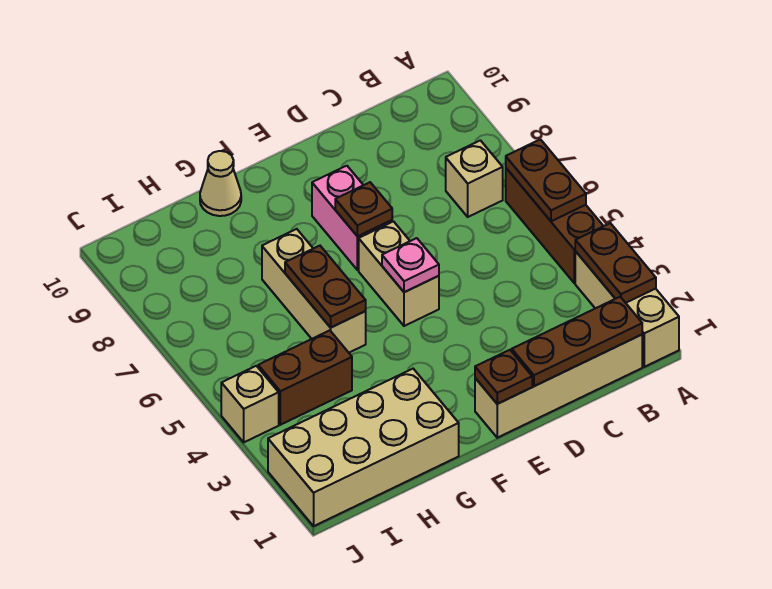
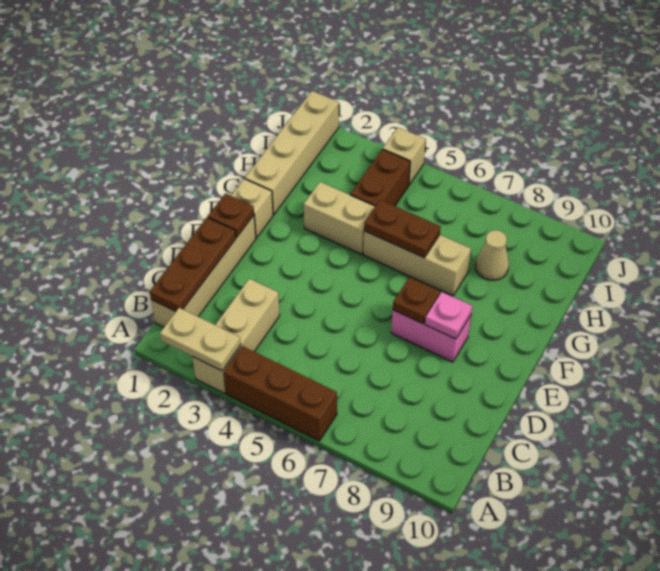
tan brick A1:A3 level 1 -> tan brick A3:C3 level 1
brown plate A2:A3 level 2 -> tan plate A2:A3 level 2
brown plate A5:A6 level 2 -> none
tan brick B7 level 1 -> tan brick F1 level 1
tan brick E5:E6 level 1 -> tan brick G3:G4 level 1
pink plate E5 level 2 -> pink plate E8 level 2
tan brick G1:J2 level 1 -> tan brick G1:J1 level 1
tan cone G10 level 1 -> tan cone H8 level 1

